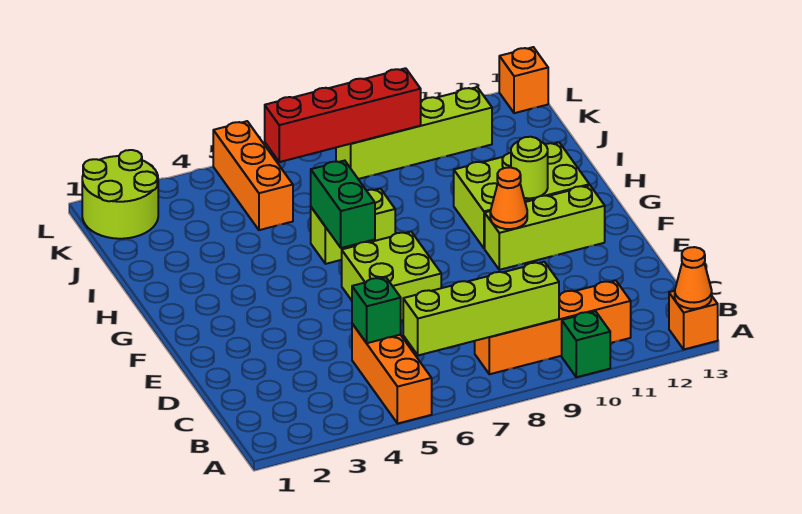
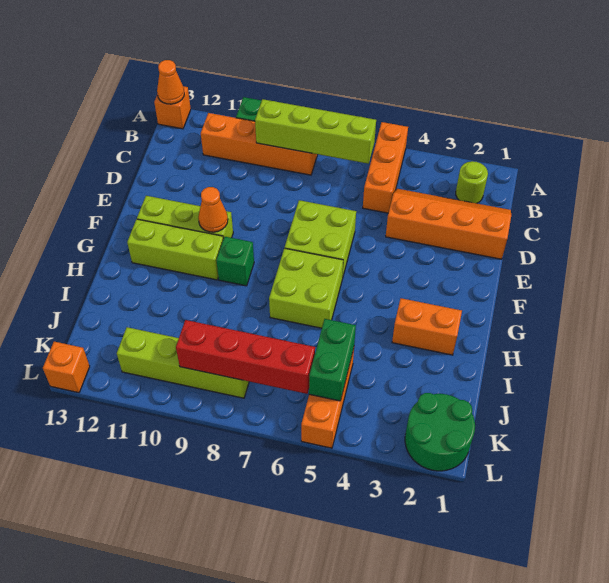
none -> orange slope C1:D4 level 1 top D
green brick C5 level 2 -> green brick G9 level 1
green brick G6:H6 level 2 -> green brick J5:K5 level 2
lime brick G10:H12 level 1 -> lime brick G10:G12 level 1
lime round brick G11 level 2 -> lime round brick B2 level 1
none -> orange brick H2:H3 level 1
lime brick H6:H7 level 1 -> lime brick G6:H7 level 1
lime round brick K1:L2 level 1 -> green round brick K1:L2 level 1

